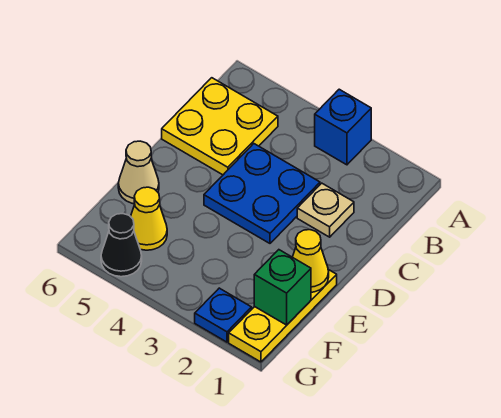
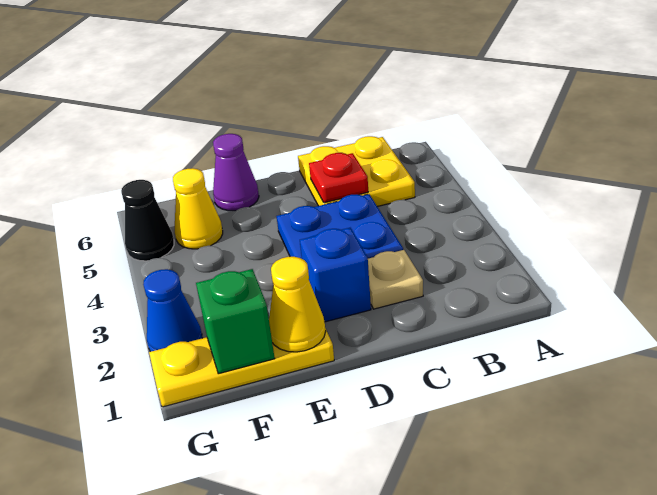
blue brick A3 level 1 -> blue brick D2 level 1
none -> red plate C5 level 2
tan cone E6 level 1 -> purple cone E6 level 1
blue plate G2 level 1 -> blue cone G2 level 1

